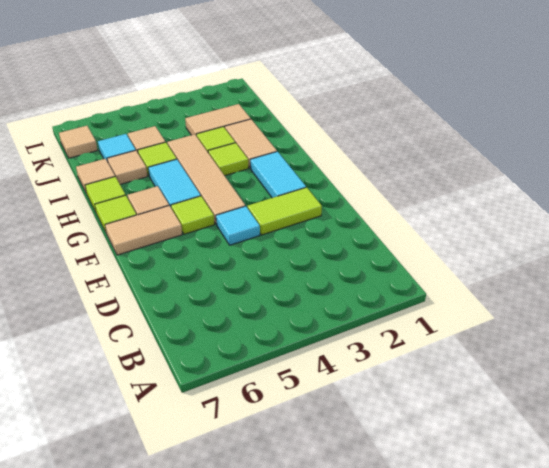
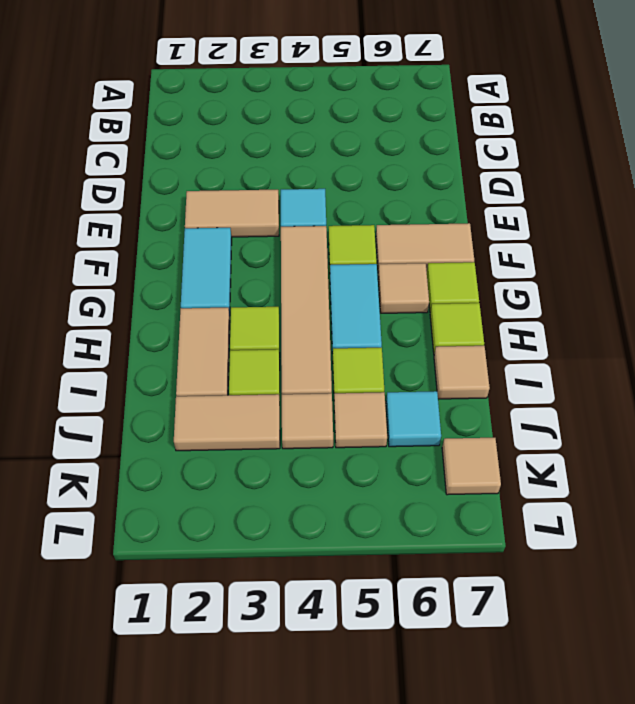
lime tile E2:E3 level 1 -> tan tile E2:E3 level 1
tan tile I6 level 1 -> tan tile J4 level 1

